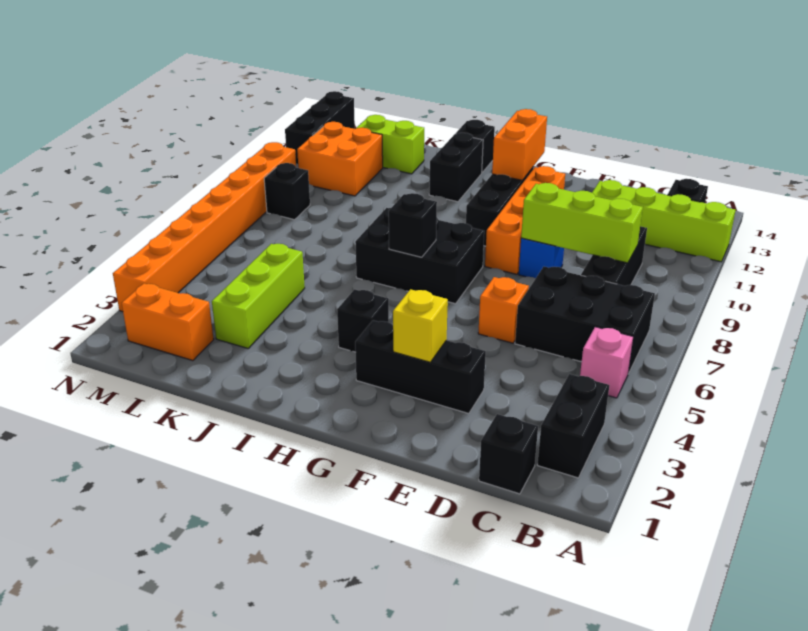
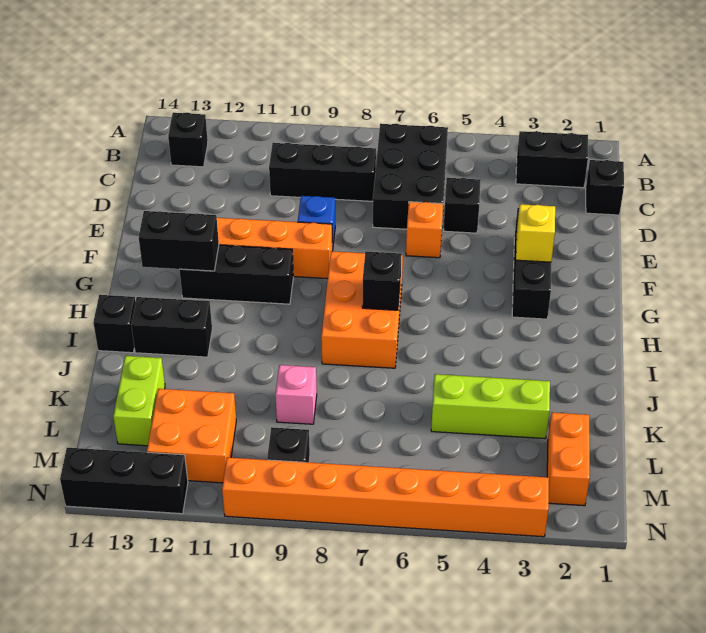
lime brick A12:D12 level 1 -> none
pink brick B5 level 1 -> pink brick K9 level 1
lime brick C9:E9 level 2 -> none
black brick G7:I8 level 1 -> orange brick G7:I8 level 1
orange brick G12:G13 level 2 -> black brick G12:G13 level 2
black brick H4 level 1 -> black brick D5 level 1

